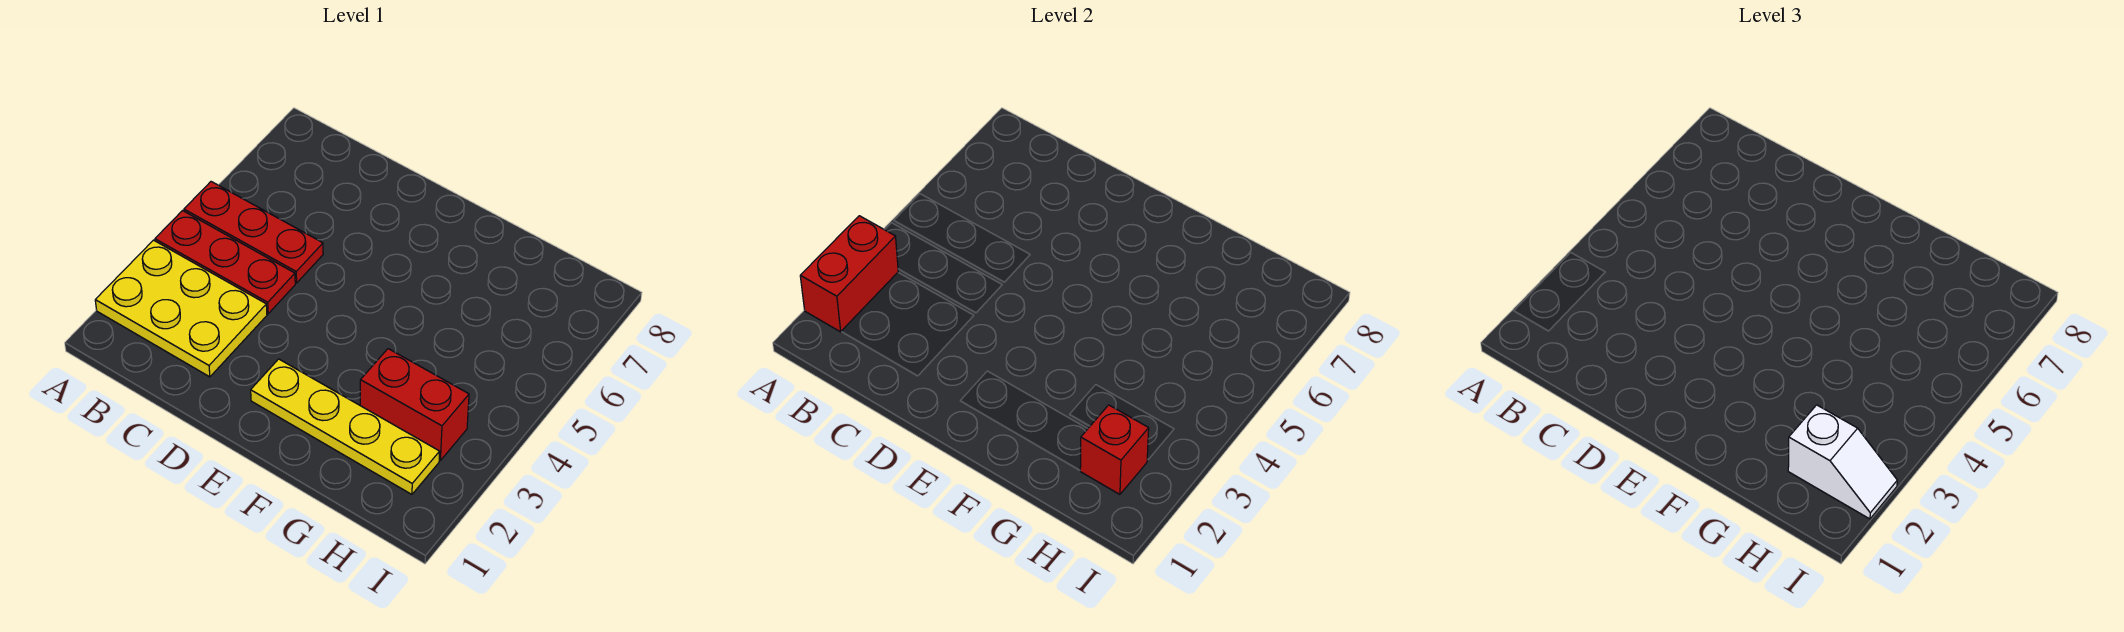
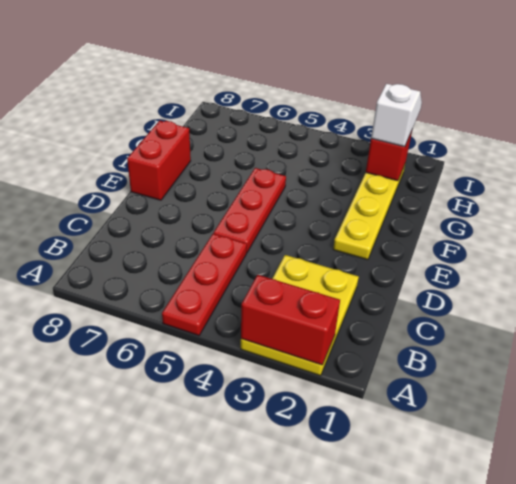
red plate A4:C4 level 1 -> red plate D5:F5 level 1
red brick G3:H3 level 1 -> red brick E8:F8 level 1

